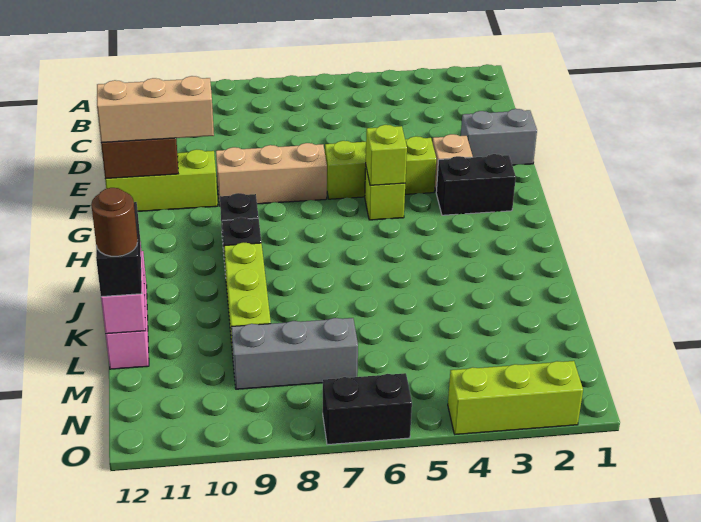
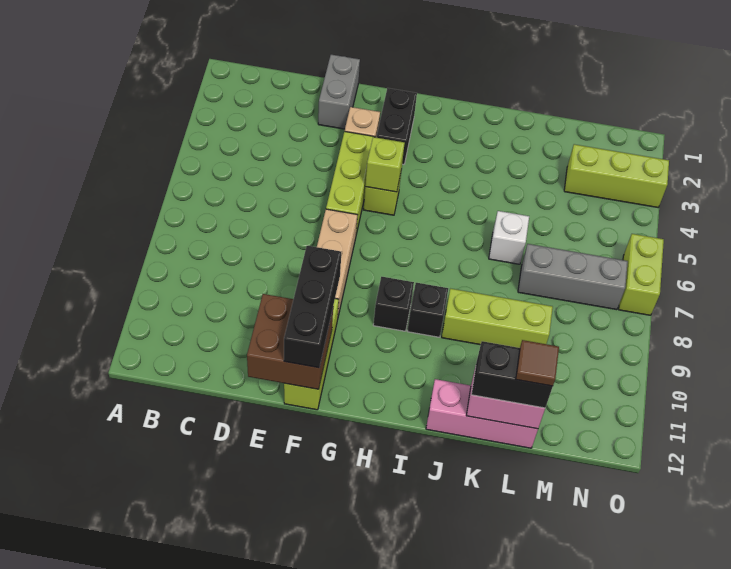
tan brick F10:F12 level 3 -> black brick F10:F12 level 3
none -> white brick K6 level 1
brown round brick L12 level 4 -> brown tile L12 level 4
grey brick M7:M9 level 1 -> grey brick L7:N7 level 1
lime brick O2:O4 level 1 -> lime brick M3:O3 level 1
black brick O6:O7 level 1 -> lime brick O6:O7 level 1

